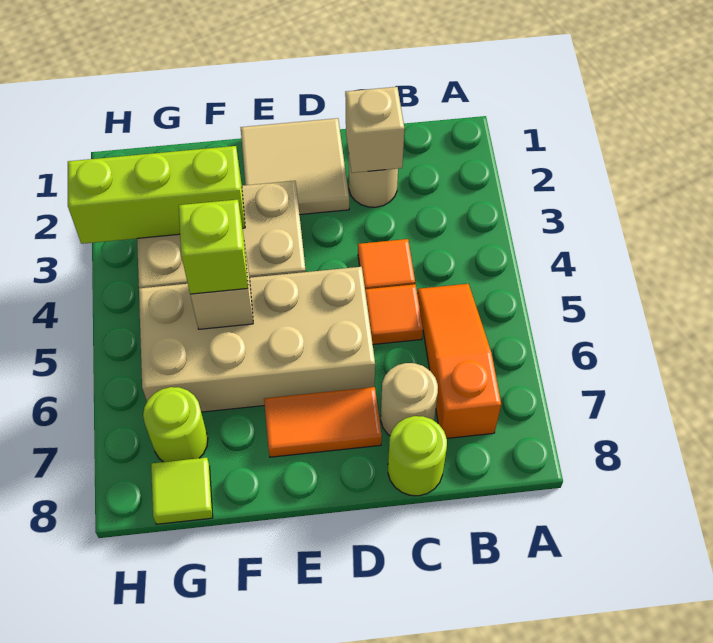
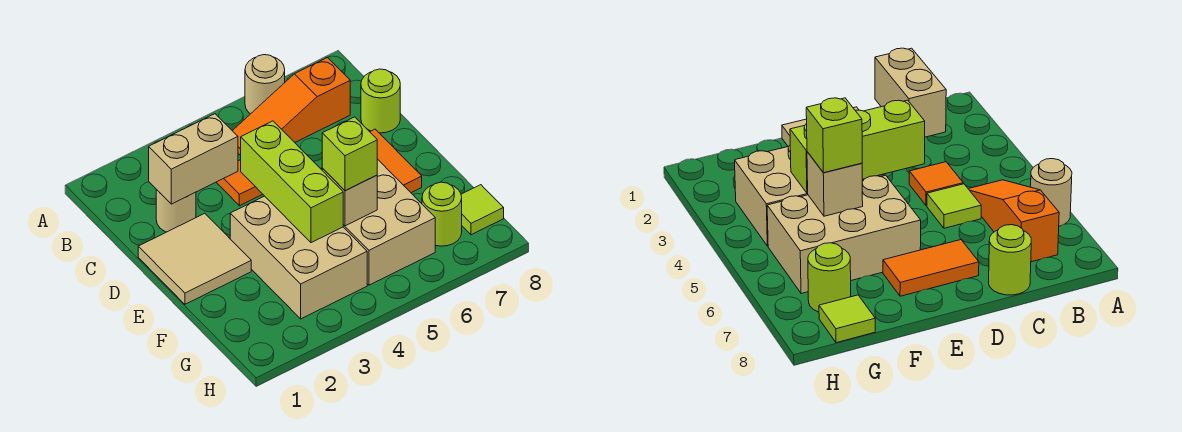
tan brick C2 level 2 -> tan brick C2:C3 level 2
orange tile C5 level 1 -> lime tile C5 level 1
tan round brick C7 level 1 -> tan round brick A6 level 1
tan brick D5:G6 level 1 -> tan brick E5:G6 level 1
lime brick F3:H3 level 2 -> lime brick D4:F4 level 2

